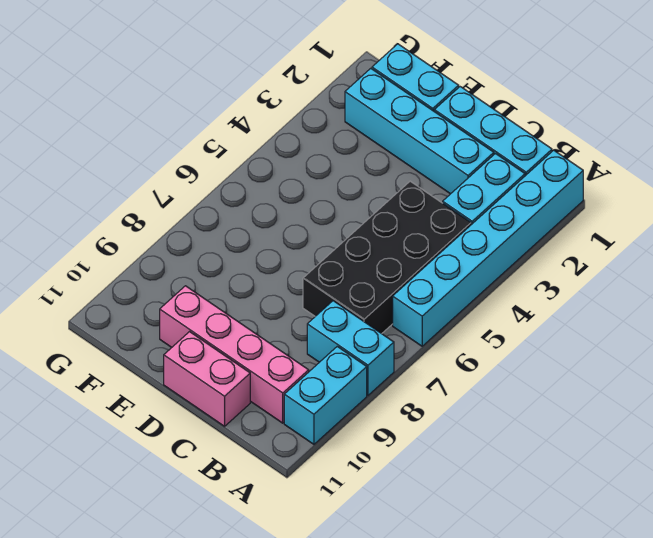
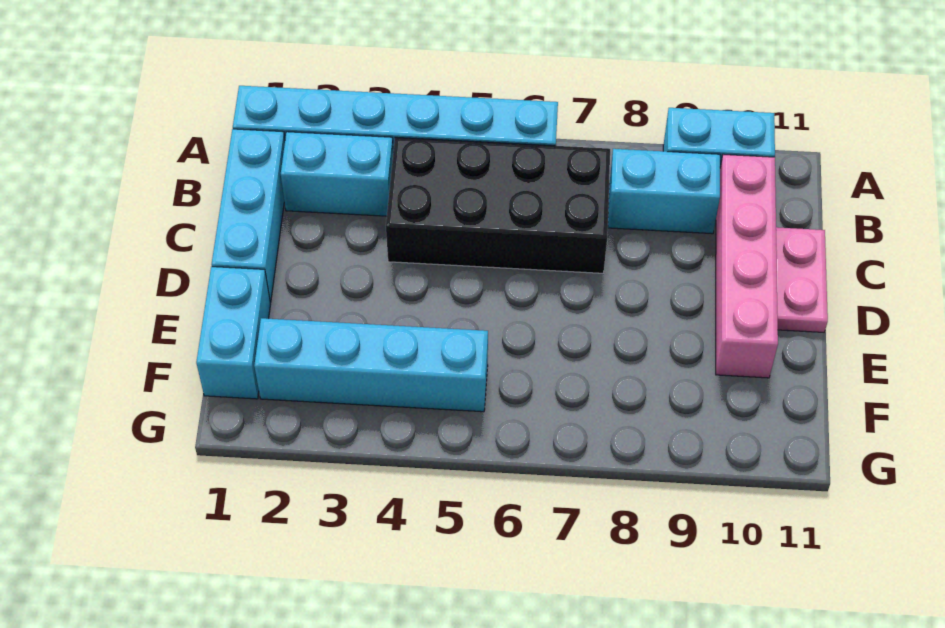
cyan brick A8:B8 level 1 -> cyan brick B8:B9 level 1
cyan brick C2:F2 level 1 -> cyan brick F2:F5 level 1
pink brick C11:D11 level 1 -> pink plate C11:D11 level 1

